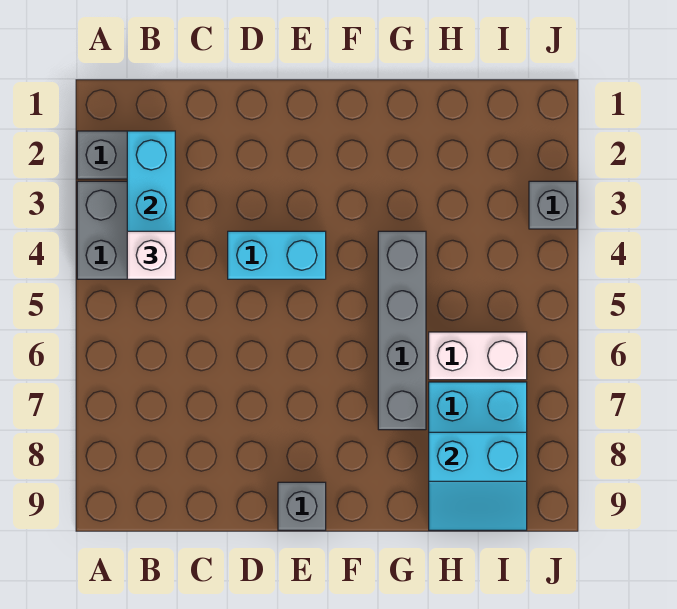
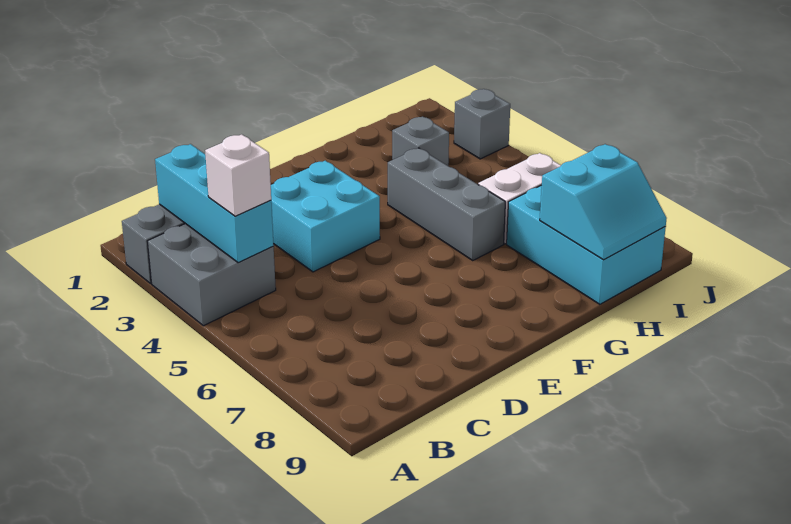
cyan brick D4:E4 level 1 -> cyan brick D3:E4 level 1
grey brick E9 level 1 -> grey brick H3 level 1
grey brick G4:G7 level 1 -> grey brick G4:G6 level 1

